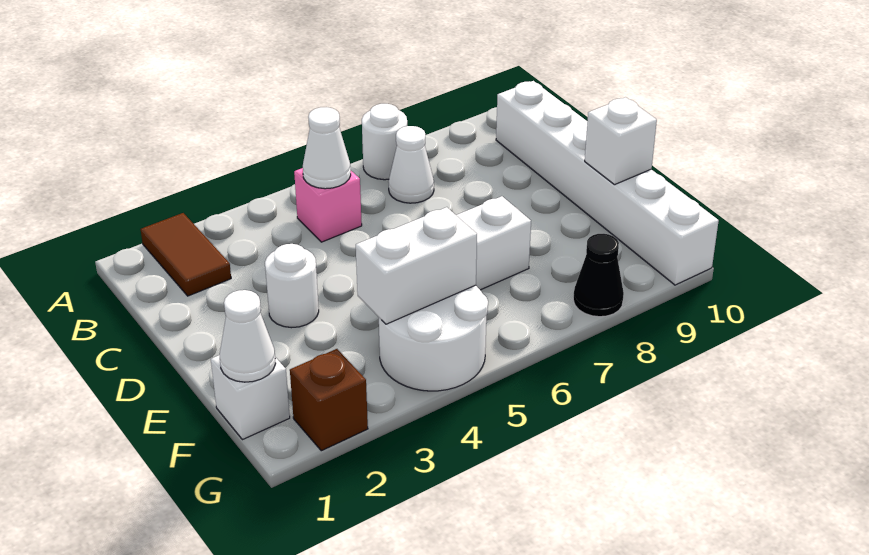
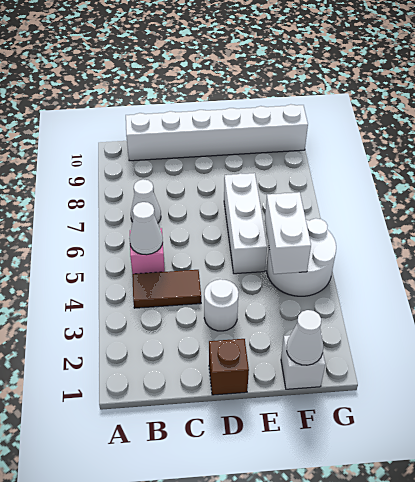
brown tile A2:B2 level 1 -> brown tile B4:C4 level 1
white round brick A7 level 1 -> none
white brick E10 level 2 -> none
brown brick G2 level 1 -> brown brick D1 level 1
black cone G8 level 1 -> none

